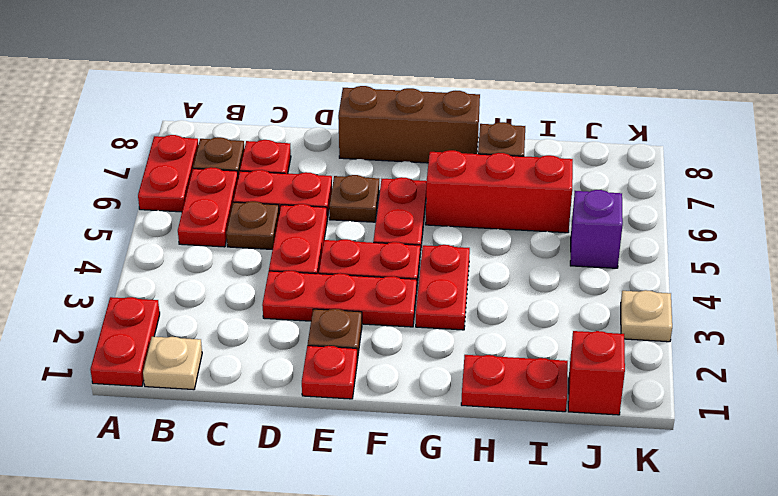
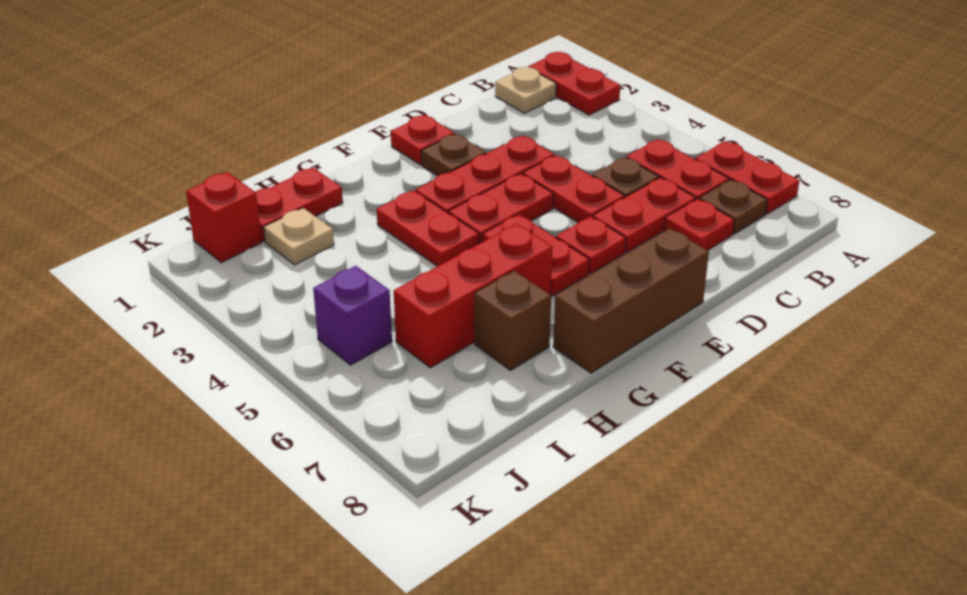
brown plate E6 level 1 -> red plate E6 level 1
tan plate K3 level 1 -> tan plate I2 level 1

